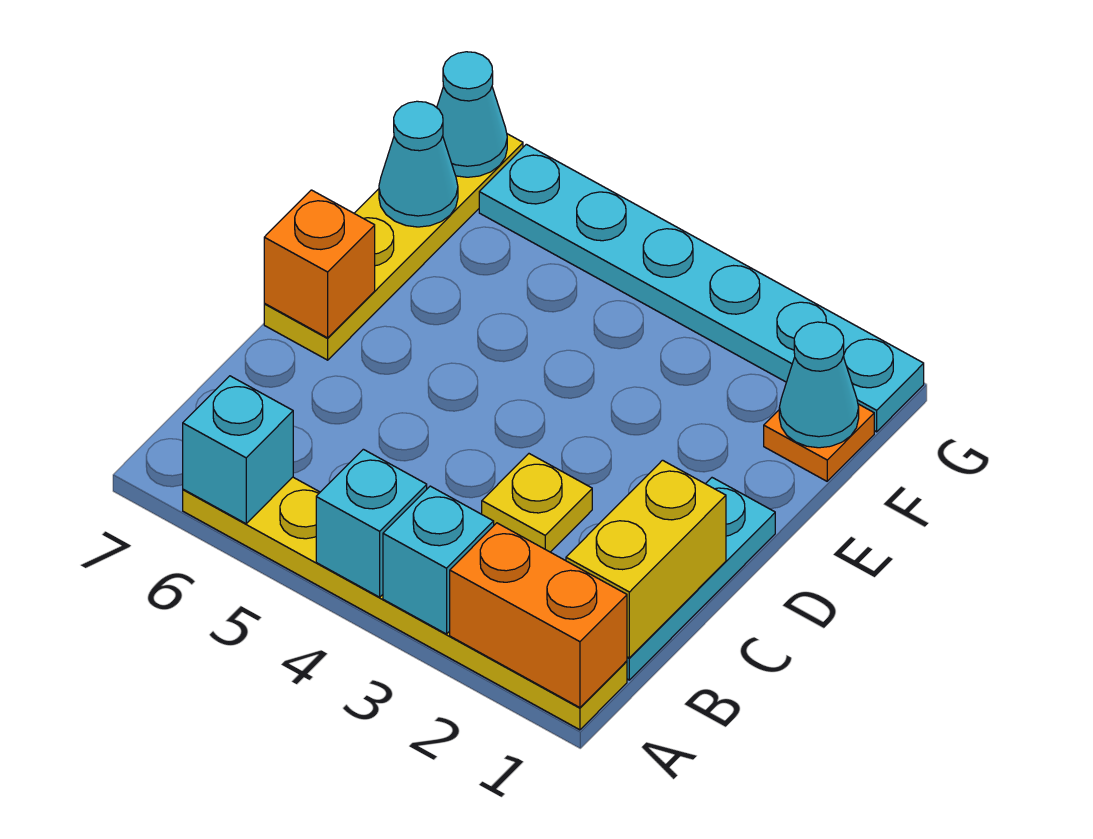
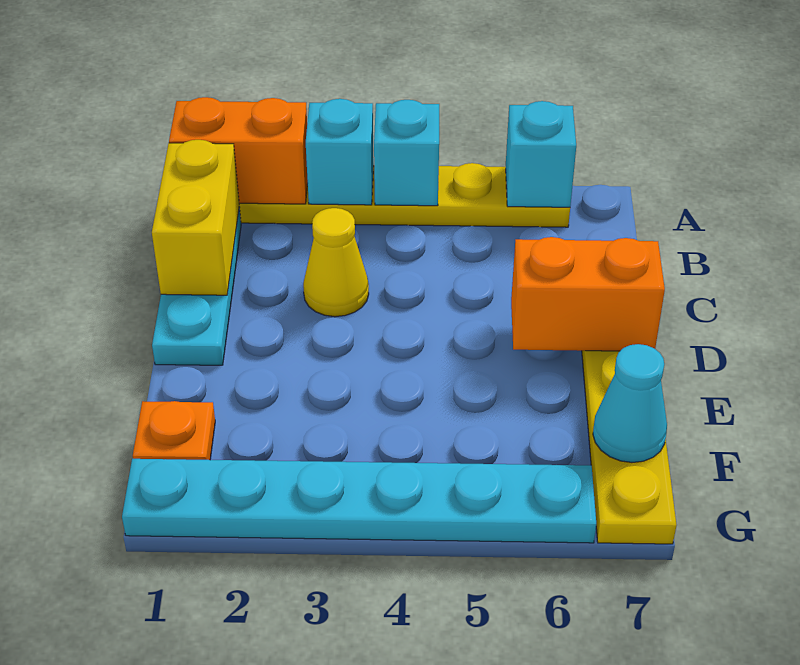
yellow plate C3 level 1 -> yellow cone C3 level 1
orange brick D7 level 2 -> orange brick D6:D7 level 2
cyan cone F1 level 2 -> none
cyan cone G7 level 2 -> none

